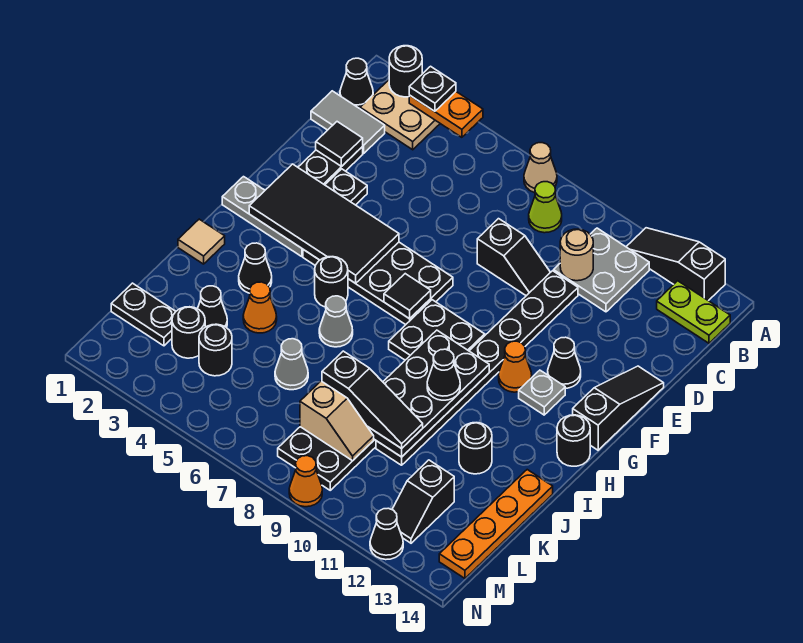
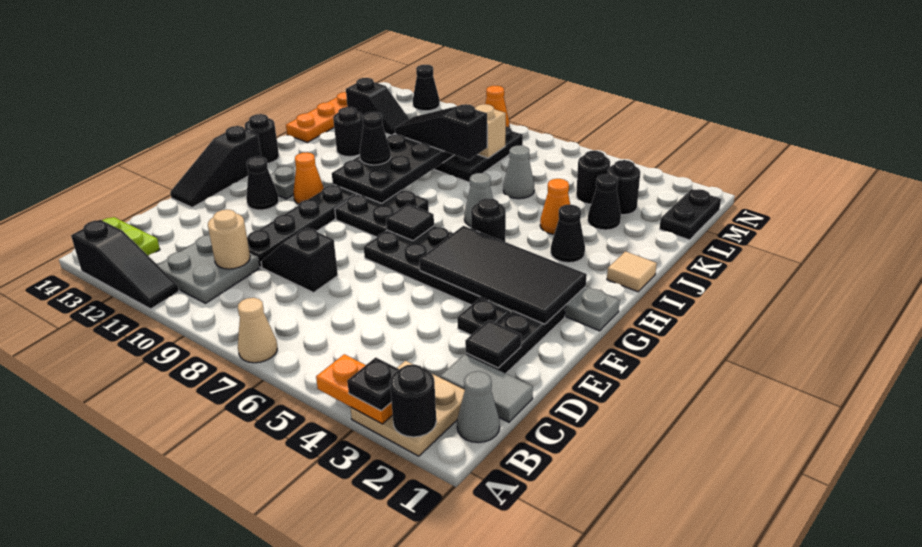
black cone B1 level 1 -> grey cone B1 level 1
lime cone B8 level 1 -> none
black plate L1:L2 level 1 -> black plate L1:M1 level 1
black slope L12:M12 level 1 top L -> black slope L12:L13 level 1 top 13

